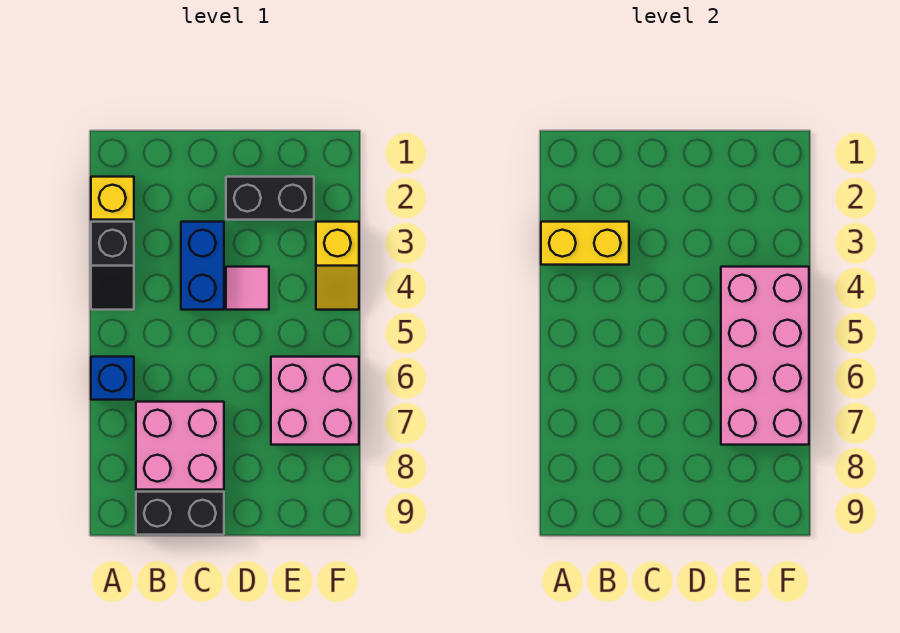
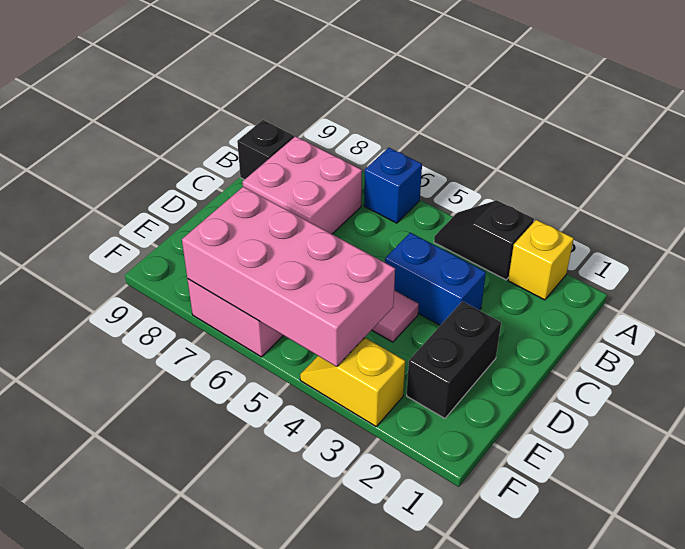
yellow brick A3:B3 level 2 -> none
black brick B9:C9 level 1 -> black brick B9 level 1

